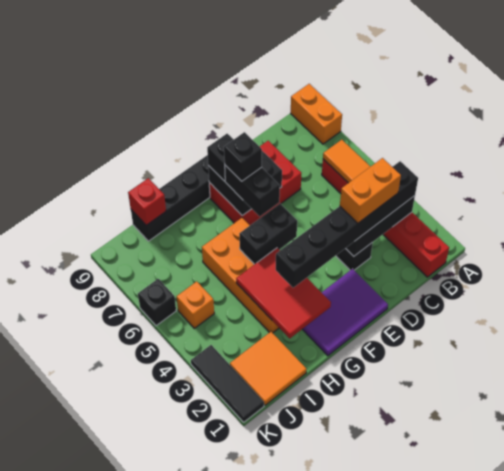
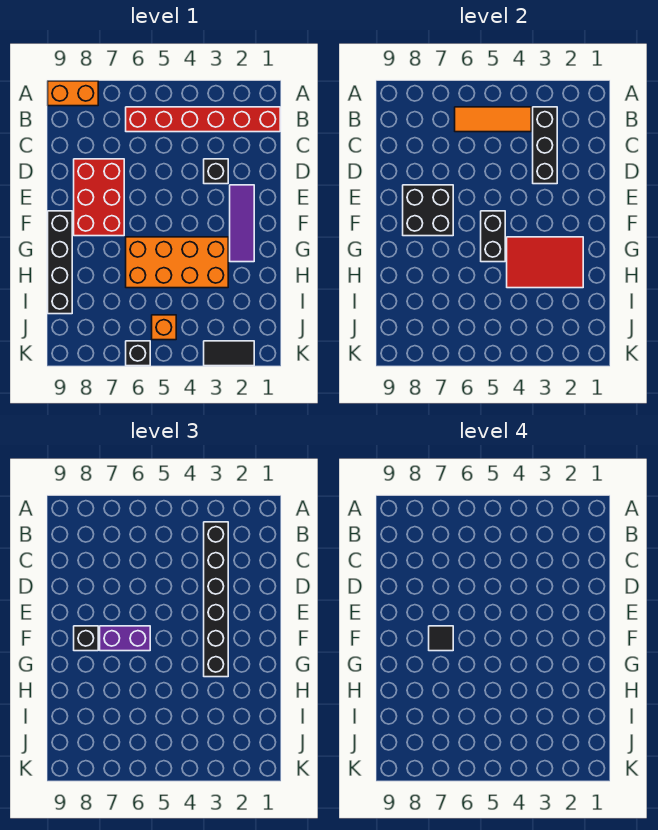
orange brick C3:D3 level 4 -> none
purple tile E1:G2 level 1 -> purple tile E2:G2 level 1
black brick F6:F7 level 3 -> purple brick F6:F7 level 3
black brick F7 level 4 -> black tile F7 level 4
orange tile I1:J2 level 1 -> none
red brick I9 level 2 -> none
black tile K1:K3 level 1 -> black tile K2:K3 level 1

